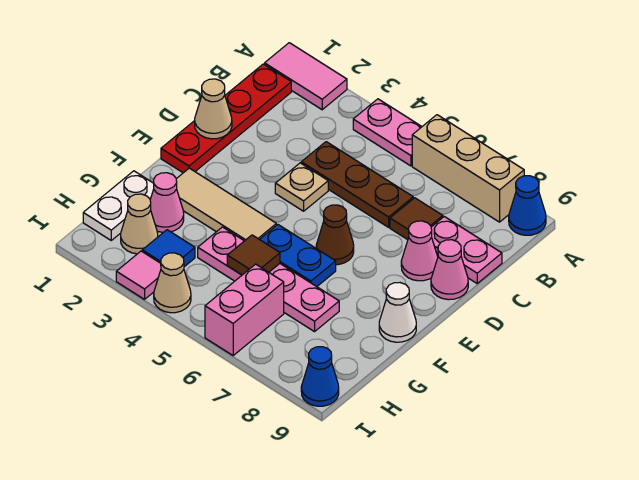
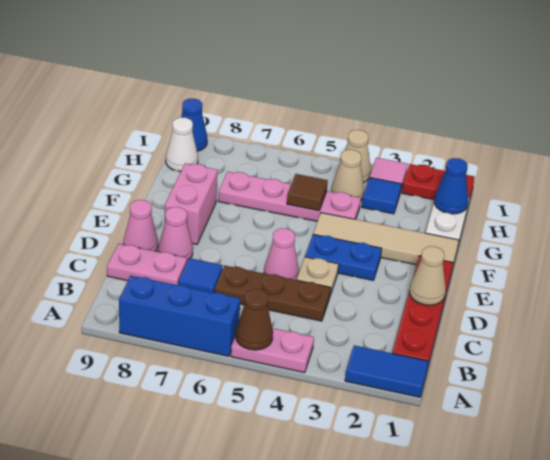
pink tile A1:A2 level 1 -> blue tile A1:A2 level 1
tan brick A6:A8 level 1 -> blue brick A6:A8 level 1
blue cone A9 level 1 -> blue cone H1 level 2
brown tile C7 level 1 -> blue tile C7 level 1
brown cone E6 level 1 -> brown cone A5 level 2
tan tile F2:F4 level 1 -> tan tile F1:F4 level 1
blue plate F5:F6 level 1 -> blue plate E3:E4 level 1
white cone F9 level 1 -> white cone H9 level 1
pink cone G2 level 1 -> pink cone D5 level 1
tan cone H2 level 1 -> tan cone H4 level 1
pink brick H6:I6 level 1 -> pink brick E8:F8 level 1
none -> red plate I1:I2 level 1

